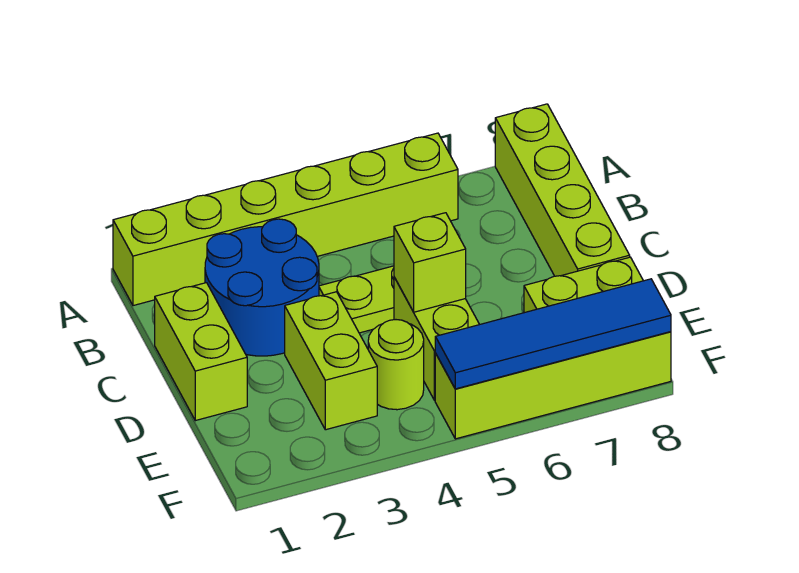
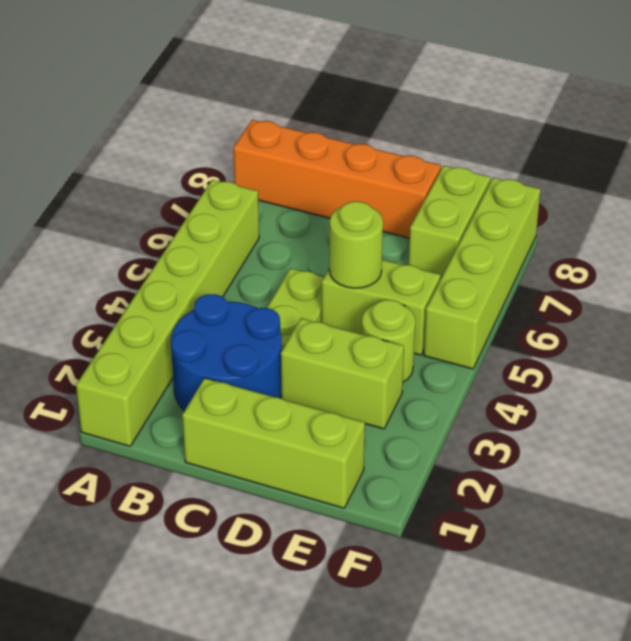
lime brick A8:D8 level 1 -> orange brick A8:D8 level 1
lime brick C1:D1 level 1 -> lime brick C1:E1 level 1
lime brick D5 level 2 -> lime round brick D5 level 2
blue tile F5:F8 level 2 -> none

